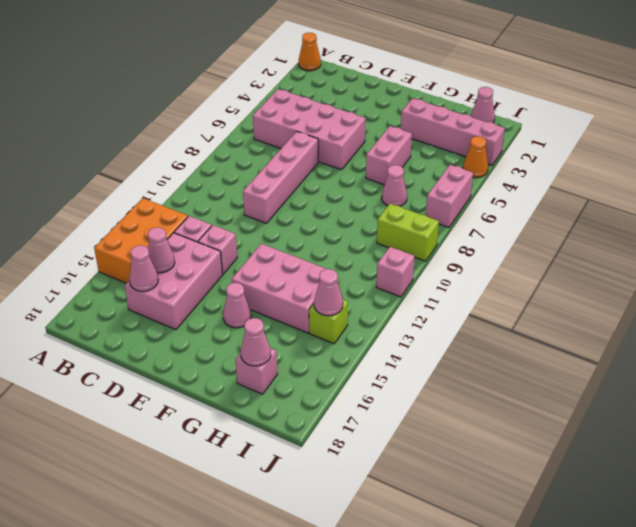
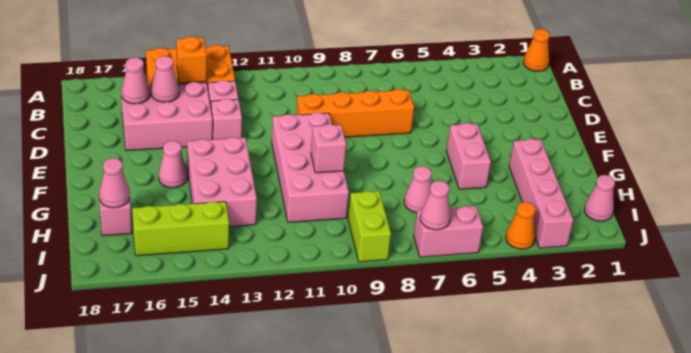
pink brick B5:E6 level 1 -> pink brick E10:H11 level 1
none -> orange brick B14 level 2
pink brick D7:D10 level 1 -> orange brick D7:D10 level 1
pink brick G5:G6 level 1 -> pink brick F5:G5 level 1
lime brick I14 level 1 -> lime brick I14:I16 level 1
pink cone I14 level 2 -> pink cone J7 level 2
pink brick J11 level 1 -> pink brick G10 level 2

